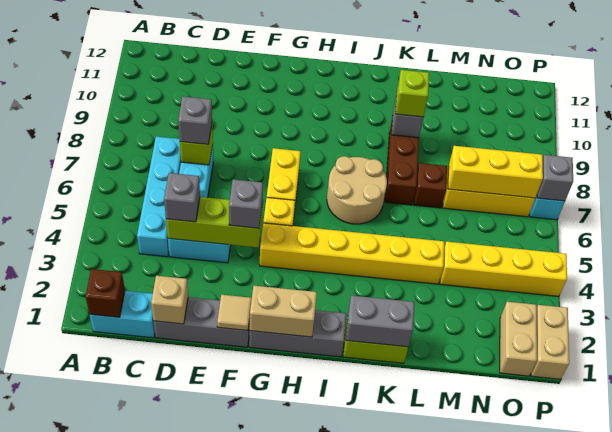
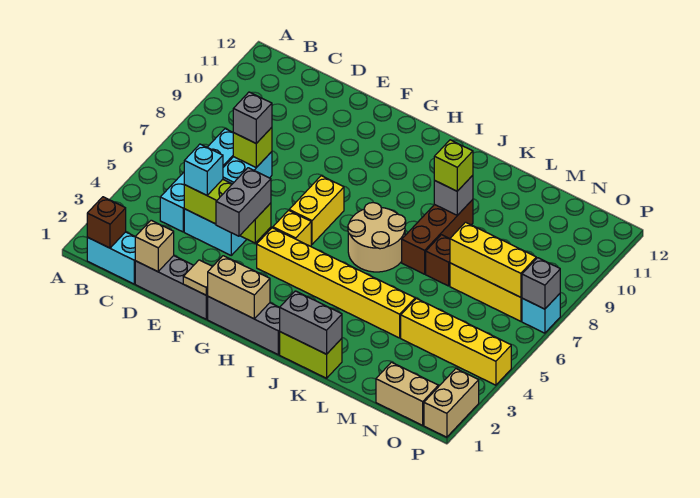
grey brick D4 level 3 -> cyan brick D4 level 3
grey brick F4 level 3 -> grey brick F3:F4 level 3
tan brick O1:O2 level 1 -> tan brick N1:O1 level 1

